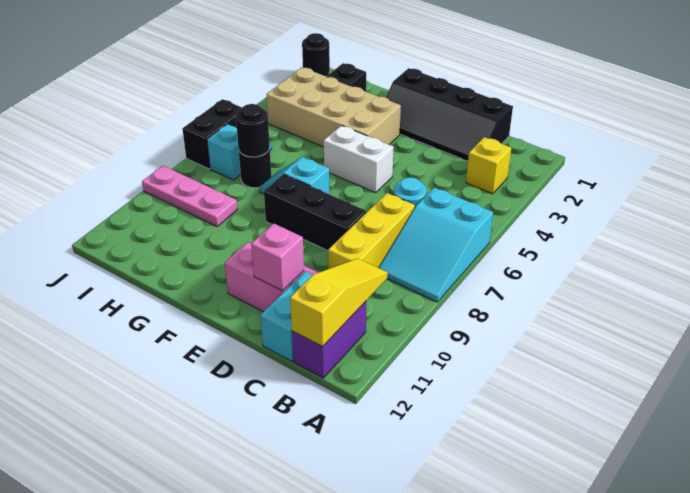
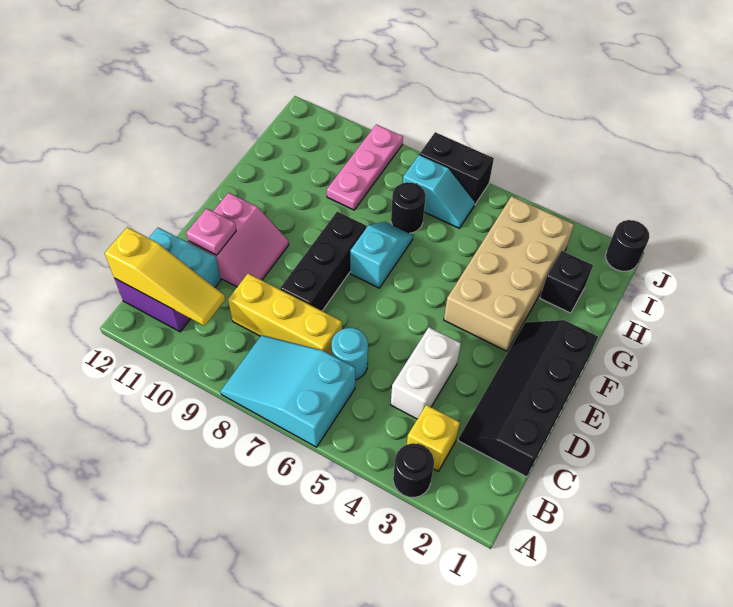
pink brick D11 level 2 -> pink plate D11 level 2
white brick E5:F5 level 1 -> white brick C4:D4 level 1
black round brick H7 level 2 -> black round brick A3 level 1

